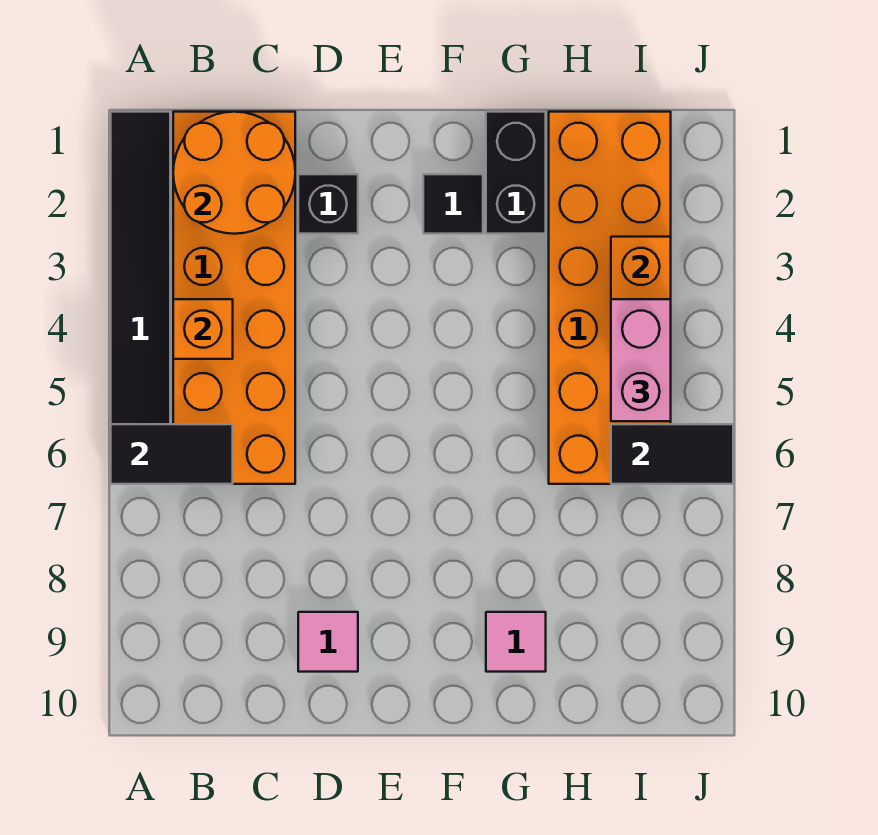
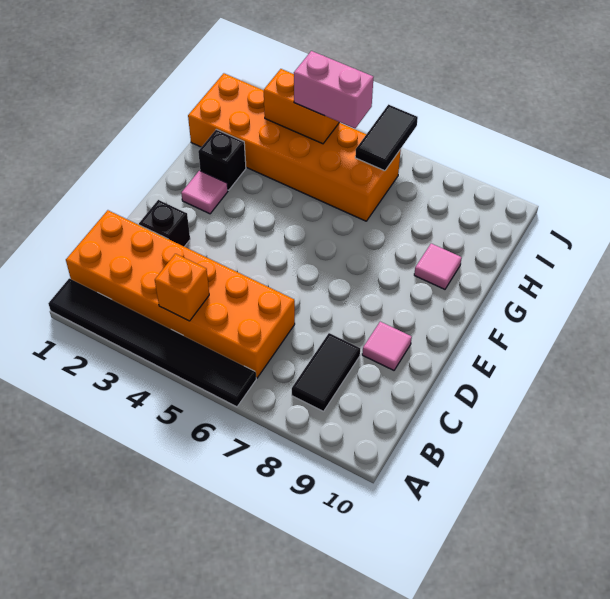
black tile A6:B6 level 2 -> black tile B8:C8 level 1
orange round brick B1:C2 level 2 -> none
black tile F2 level 1 -> pink tile F2 level 1
black brick G1:G2 level 1 -> black brick G2 level 1

